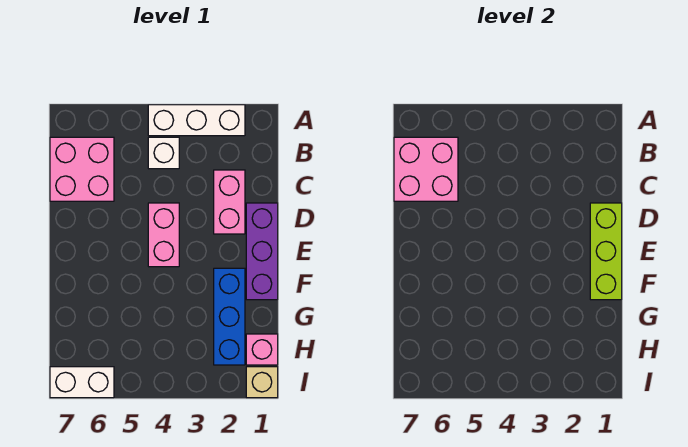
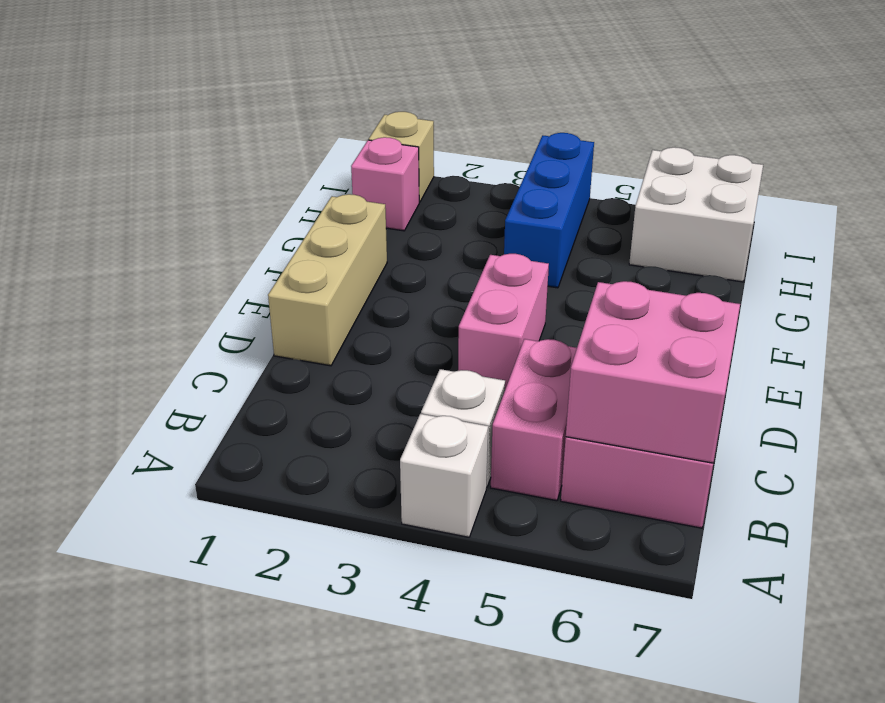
white brick A2:A4 level 1 -> white brick A4 level 1
pink brick C2:D2 level 1 -> pink brick B5:C5 level 1
purple brick D1:F1 level 1 -> tan brick D1:F1 level 1
lime brick D1:F1 level 2 -> none
blue brick F2:H2 level 1 -> blue brick G4:I4 level 1
white brick I6:I7 level 1 -> white brick H6:I7 level 1

